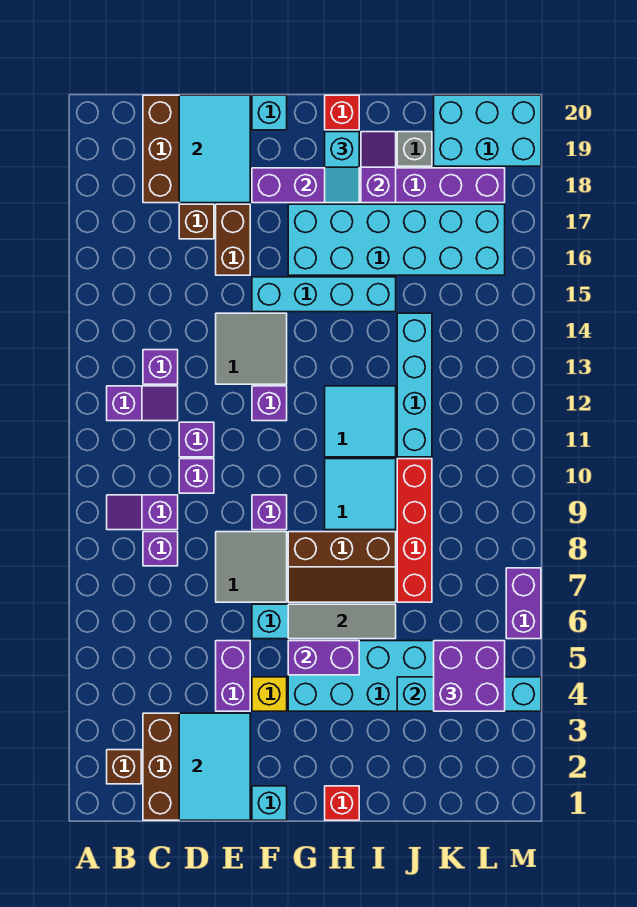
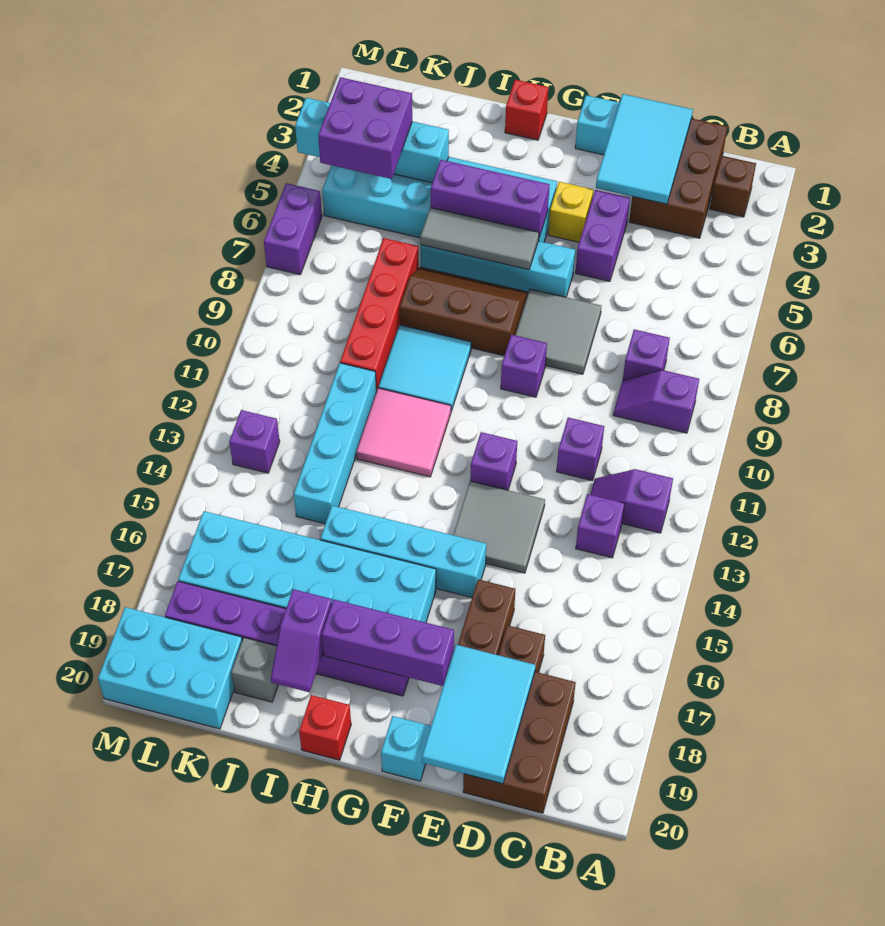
purple slope B9:C9 level 1 top C -> purple slope B9:C9 level 1 top B
purple brick D10 level 1 -> purple brick L13 level 1
purple brick G5:H5 level 2 -> purple brick G5:I5 level 2
cyan tile H11:I12 level 1 -> pink tile H11:I12 level 1
cyan slope H18:H19 level 3 top 19 -> none

